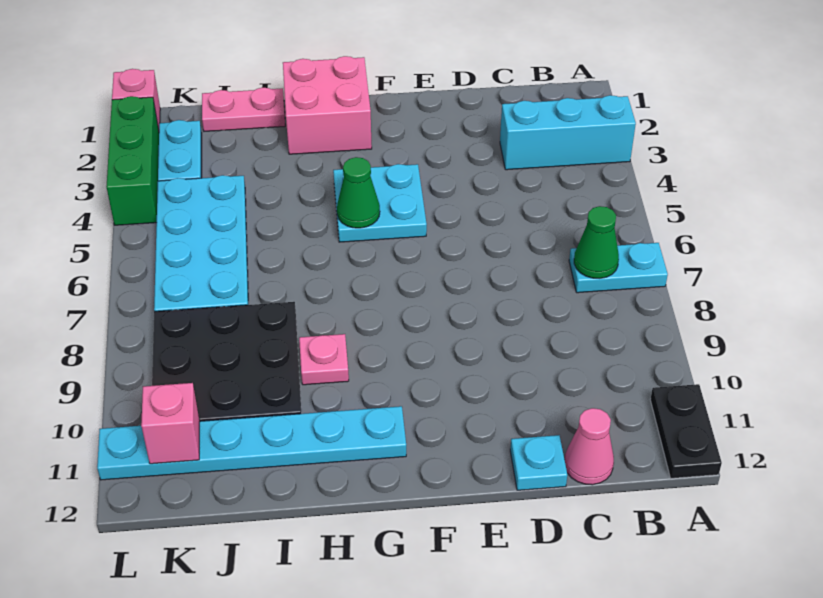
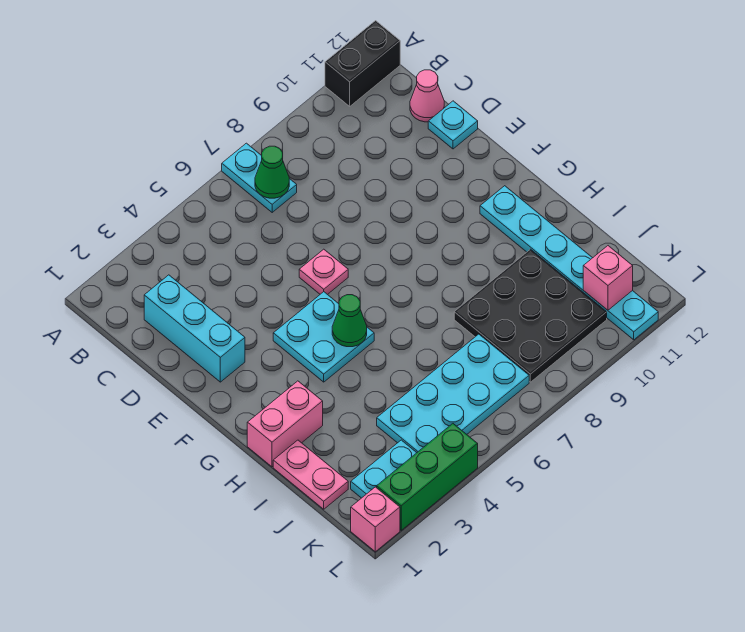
cyan brick A3:C3 level 1 -> cyan brick C2:E2 level 1
black plate A11:A12 level 1 -> black brick A11:A12 level 1
pink brick G1:H2 level 1 -> pink brick H1:H2 level 1
pink plate H9 level 1 -> pink plate E6 level 1

